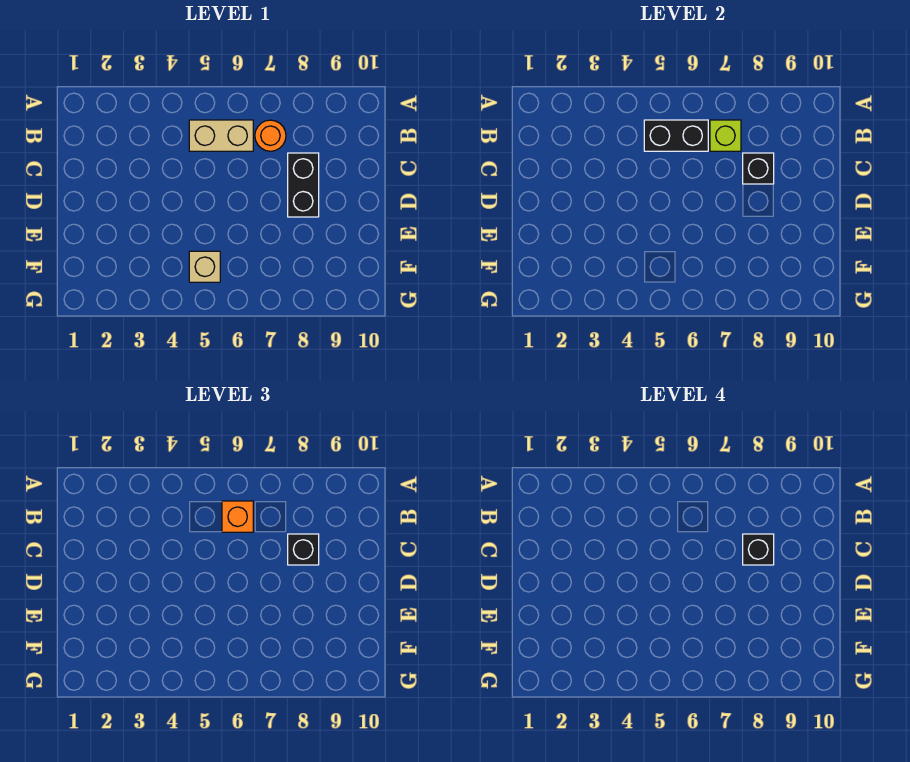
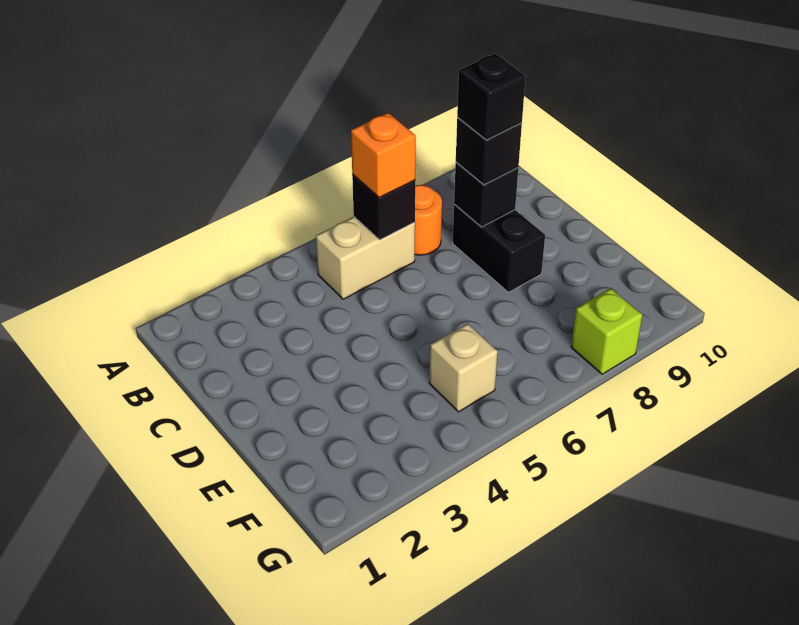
black brick B5:B6 level 2 -> black brick B6 level 2
lime brick B7 level 2 -> lime brick G8 level 1

